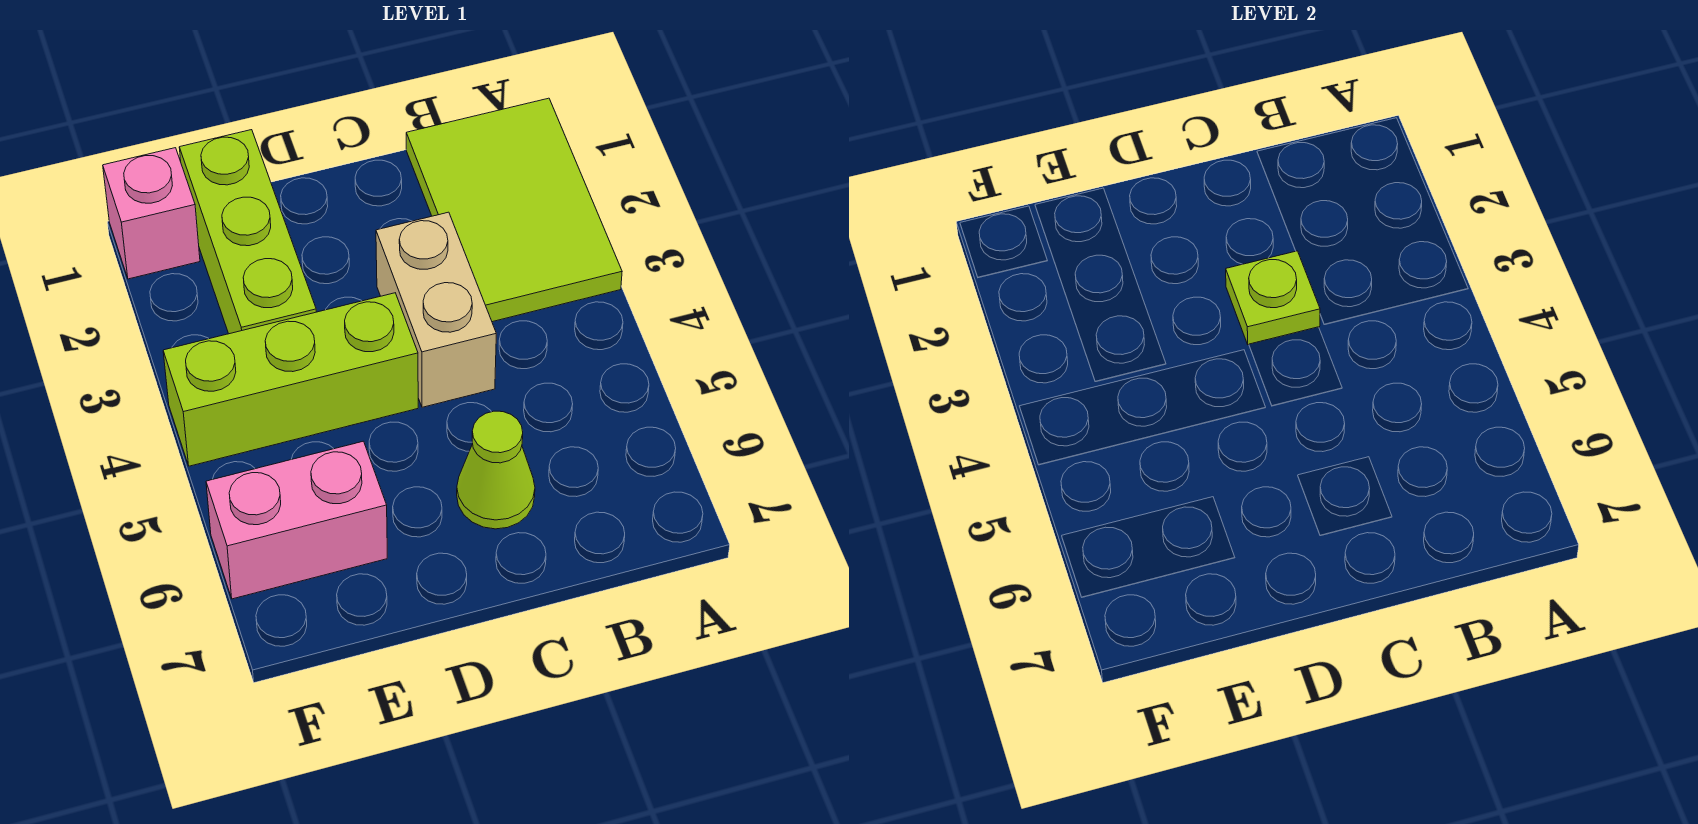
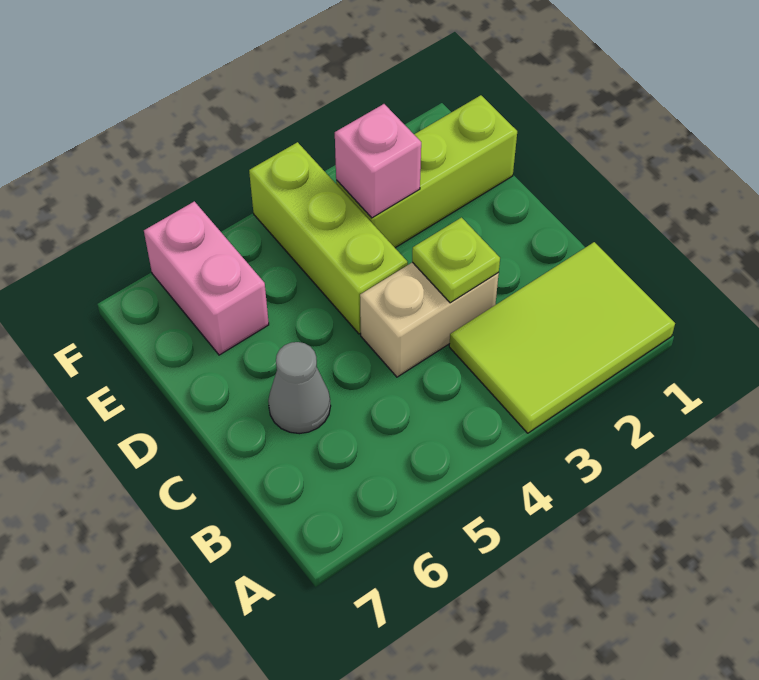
lime cone C6 level 1 -> grey cone C6 level 1
pink brick F1 level 1 -> pink brick E3 level 2

